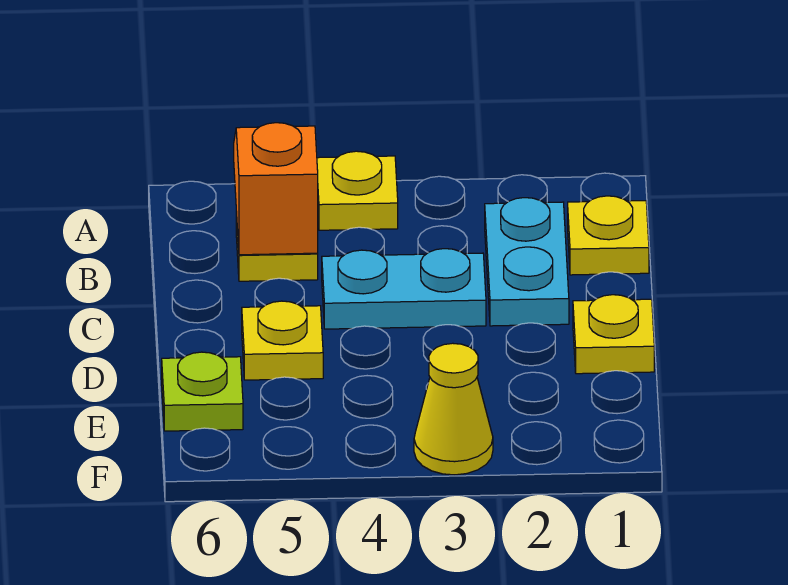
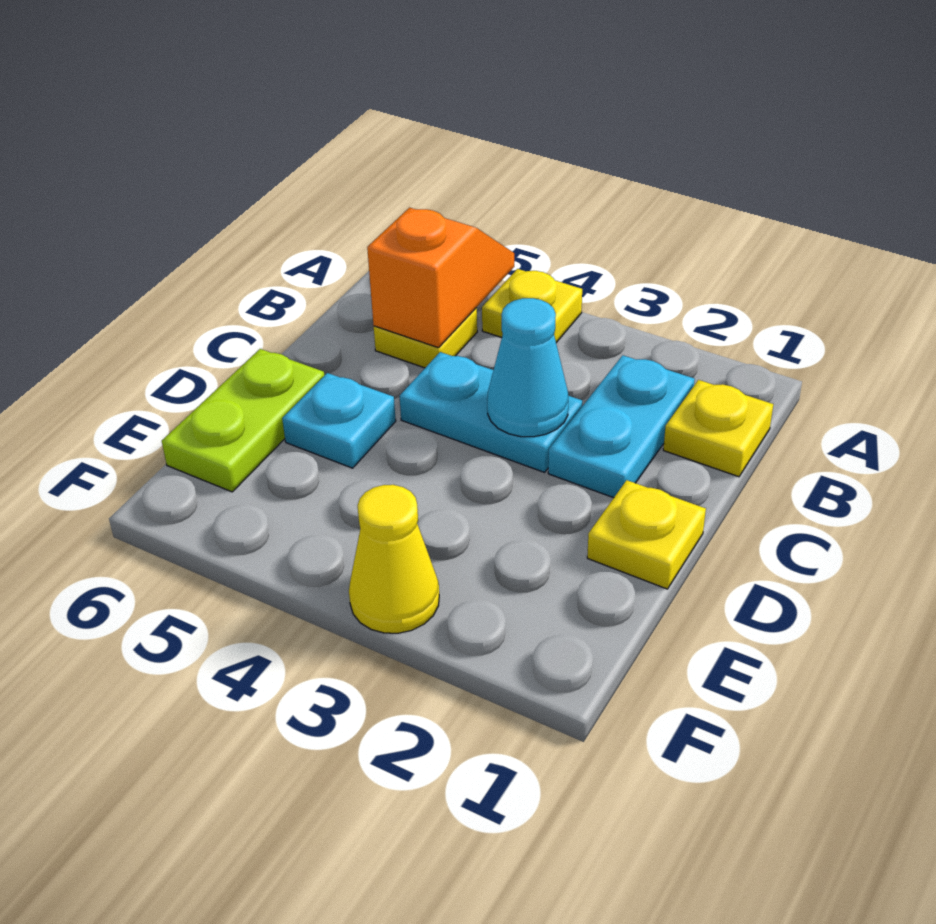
none -> cyan cone C3 level 2
yellow plate D5 level 1 -> cyan plate D5 level 1
lime plate E6 level 1 -> lime plate D6:E6 level 1

